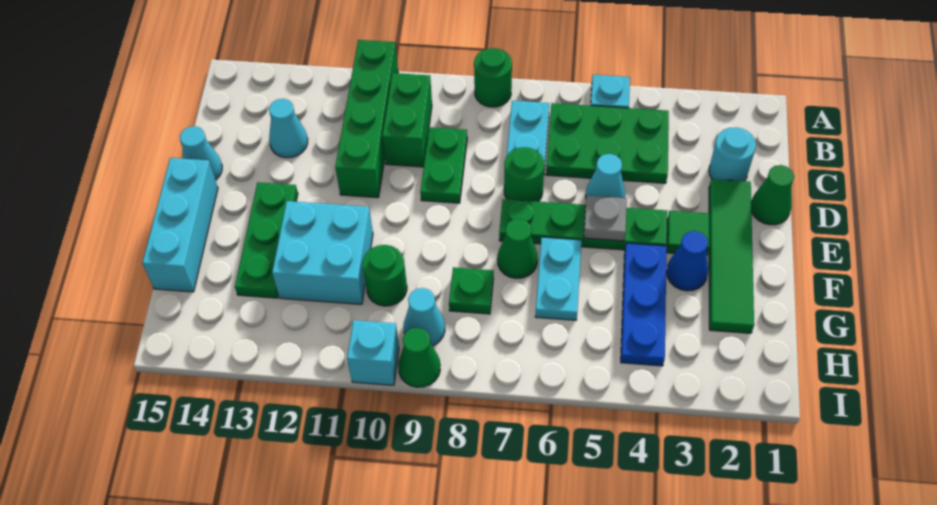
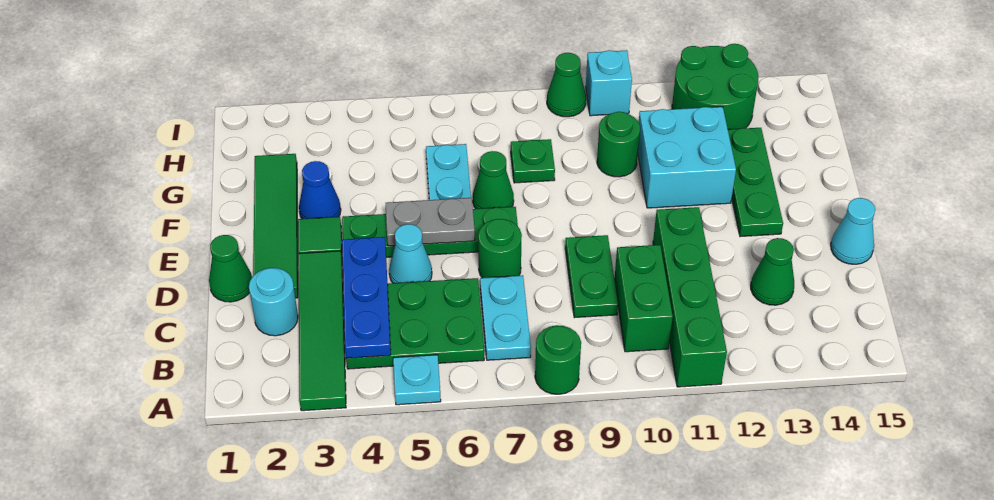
none -> green tile A3:D3 level 1
cyan cone C13 level 1 -> green cone C13 level 1
grey plate E5 level 2 -> grey plate E5:E6 level 2
cyan brick E15:G15 level 1 -> none
blue plate F4:H4 level 1 -> blue plate B4:D4 level 2
cyan cone H9 level 1 -> none
none -> green round brick H12:I13 level 1

